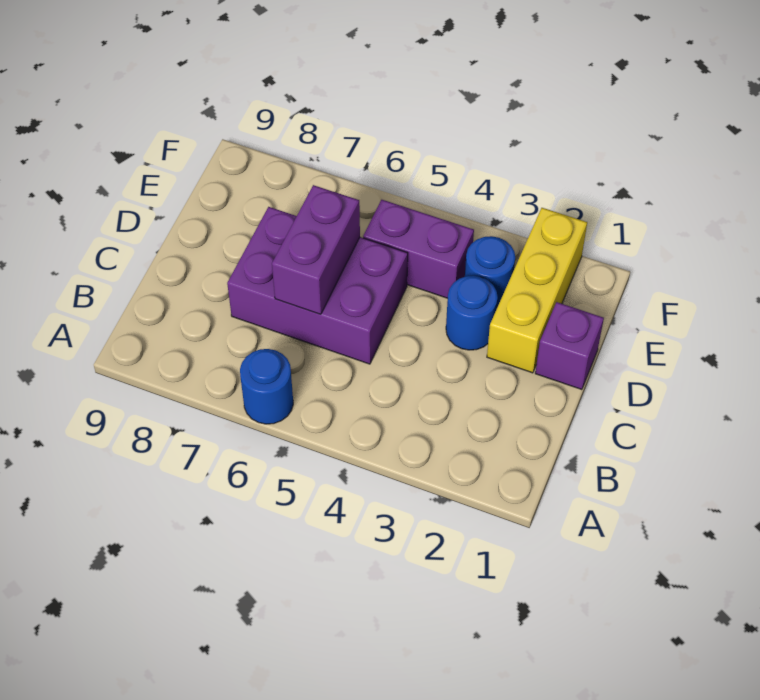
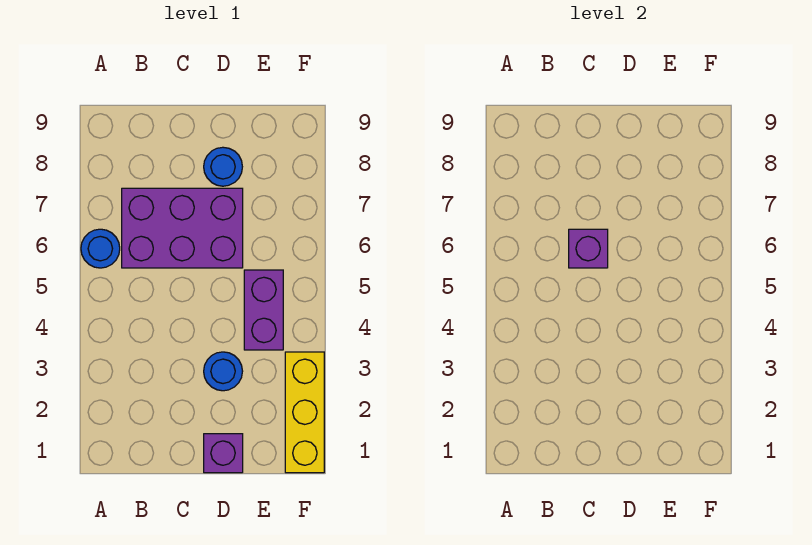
purple brick C5:D7 level 1 -> purple brick B6:D7 level 1
purple brick C6:D6 level 2 -> purple brick C6 level 2
yellow brick D2:F2 level 1 -> yellow brick F1:F3 level 1
blue round brick E3 level 1 -> blue round brick D8 level 1

